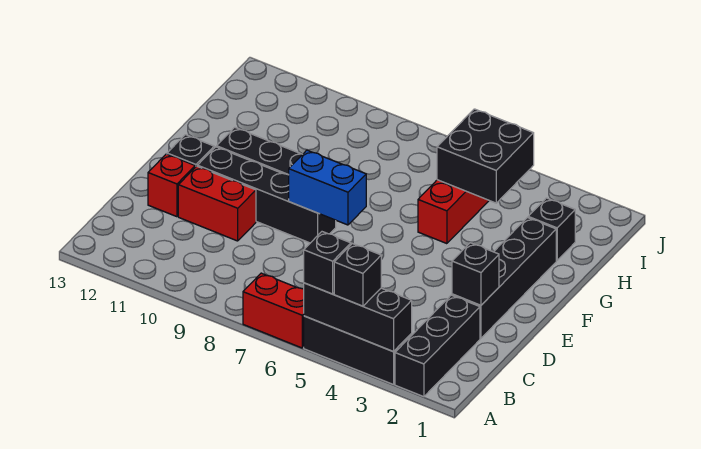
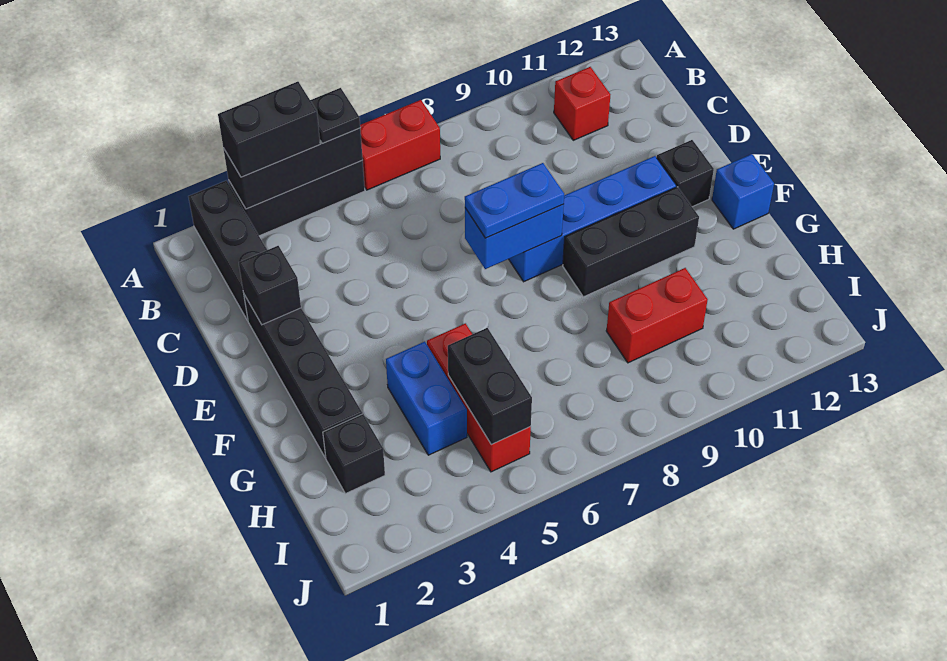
black brick A4 level 3 -> black brick A3:A4 level 3
black brick A5 level 3 -> black plate A5 level 3
red brick D10:D11 level 1 -> red brick H9:H10 level 1
red brick D12 level 1 -> red brick B11 level 1
none -> blue plate E7:E8 level 3
black brick E8:E11 level 1 -> blue brick E8:E11 level 1
none -> blue brick F13 level 1
none -> blue brick G4:H4 level 1
black brick H4:I5 level 2 -> black brick H5:I5 level 2

